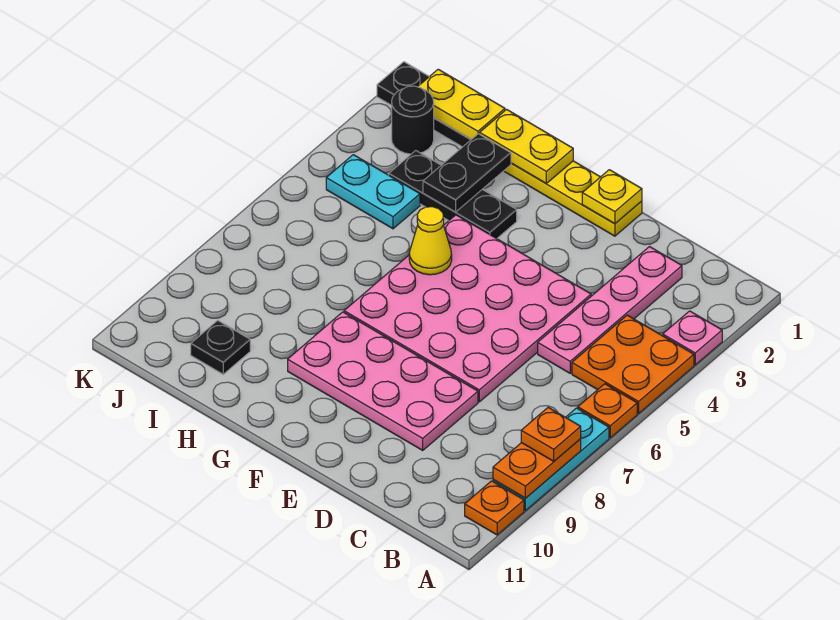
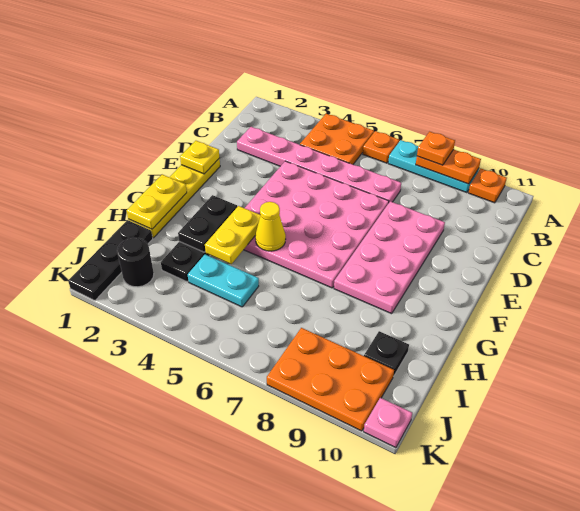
pink plate A3 level 1 -> pink plate K11 level 1
pink plate C2:C5 level 1 -> pink plate C2:C7 level 1
black plate H2:H3 level 2 -> black plate G3:H3 level 2
yellow plate I1:J1 level 2 -> yellow plate G4:H4 level 2
cyan plate I4:J4 level 1 -> cyan plate I4:I5 level 1
none -> orange plate J8:K10 level 1

